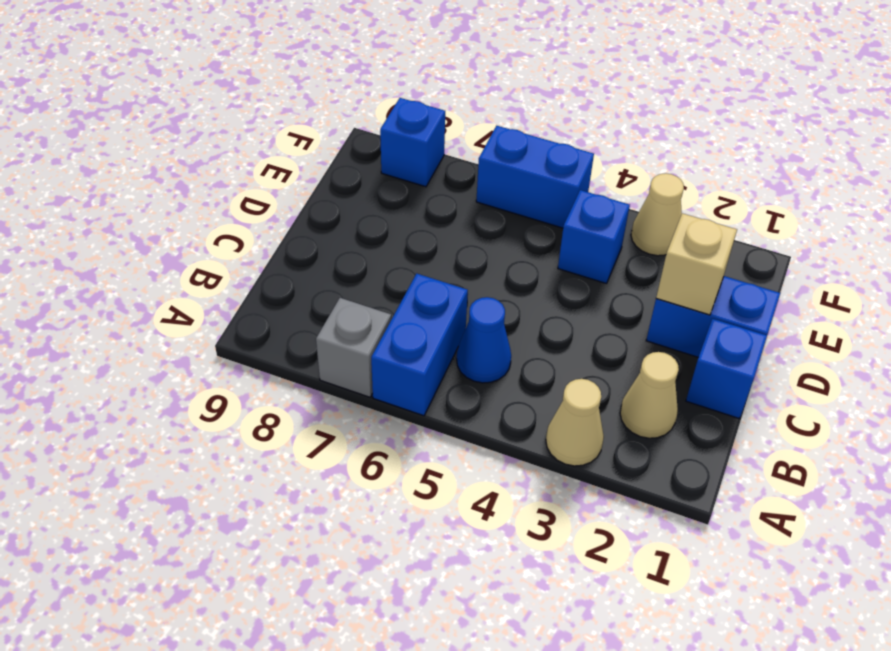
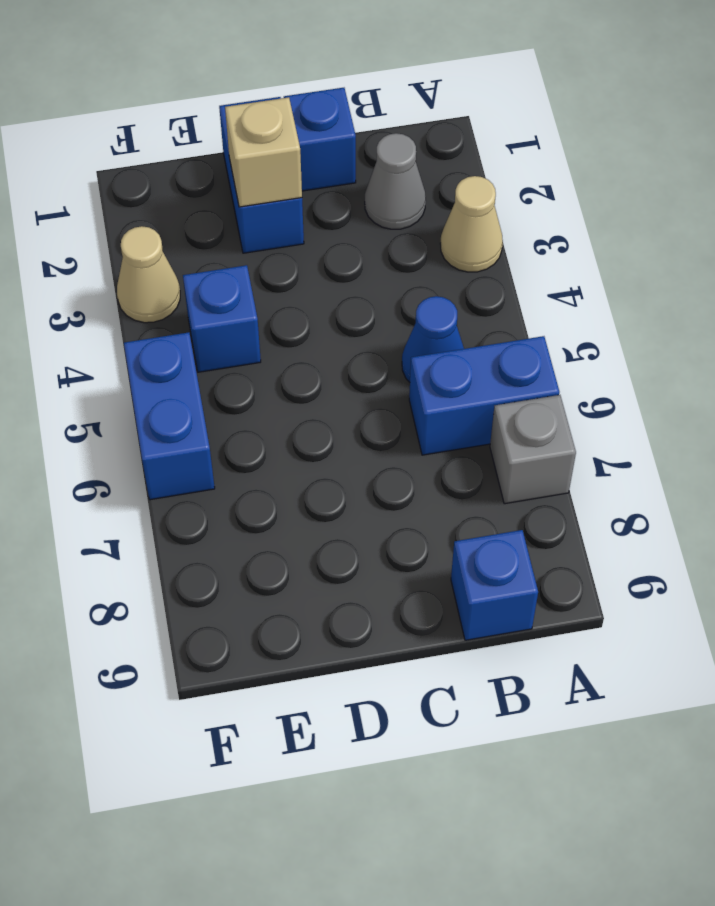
tan cone B2 level 1 -> grey cone B2 level 1
blue brick F8 level 1 -> blue brick B9 level 1

